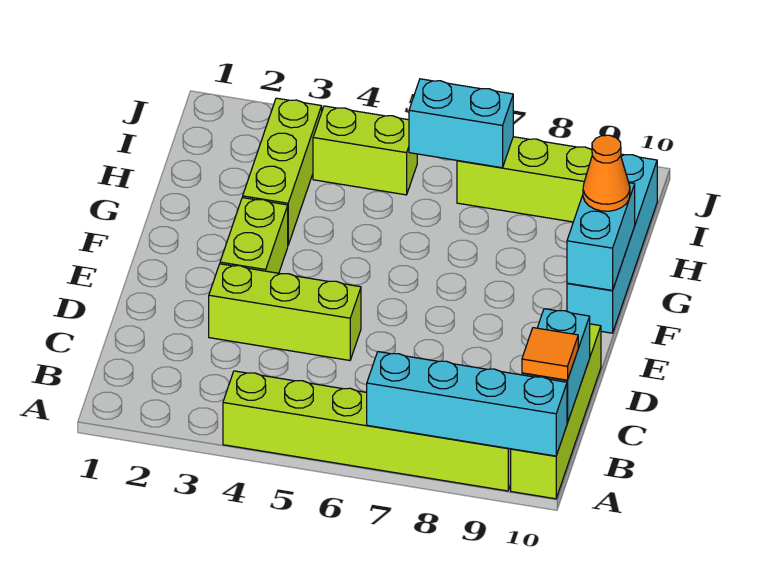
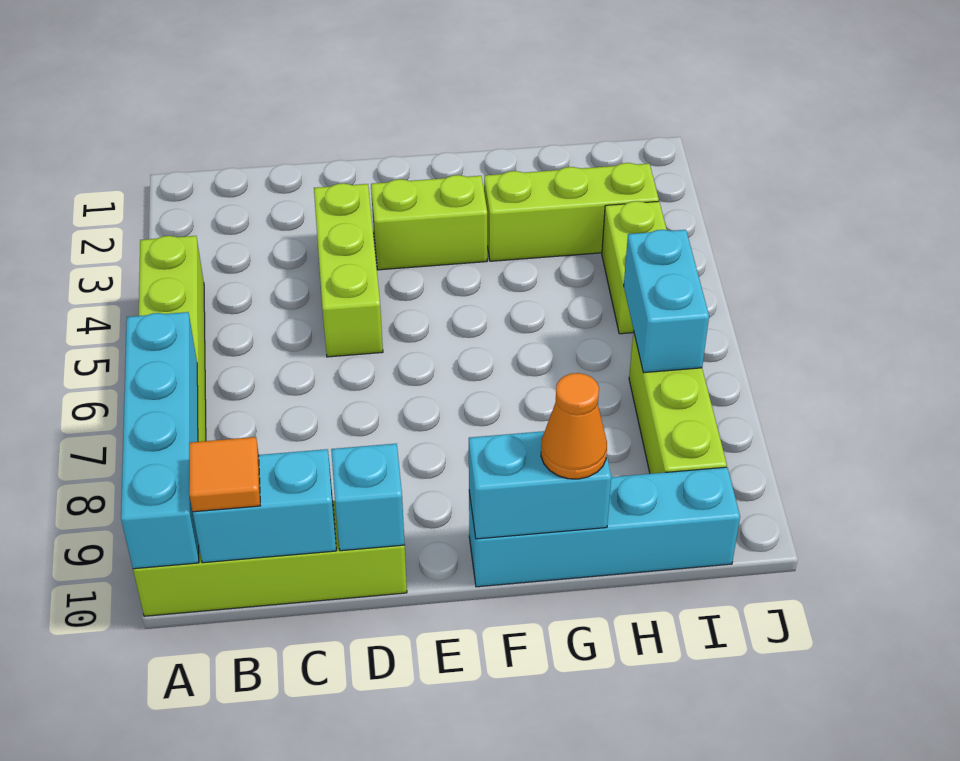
none -> cyan brick D10 level 2

